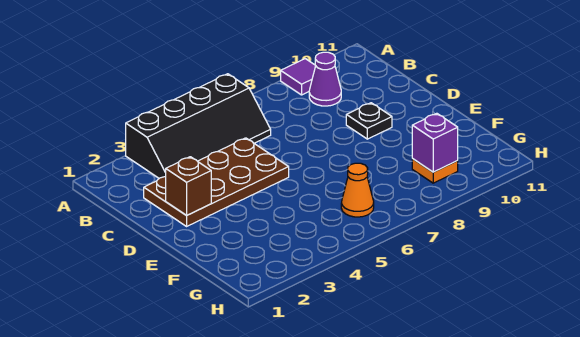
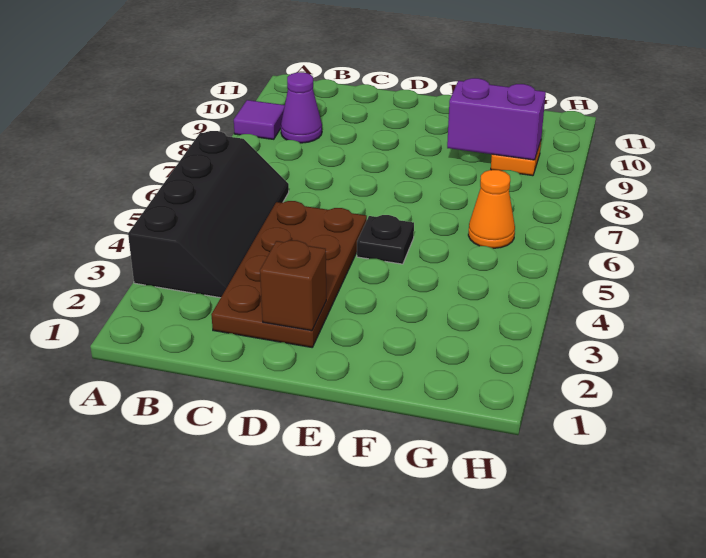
black plate D9 level 1 -> black plate E5 level 1
purple brick G9 level 2 -> purple brick F9:G9 level 2

